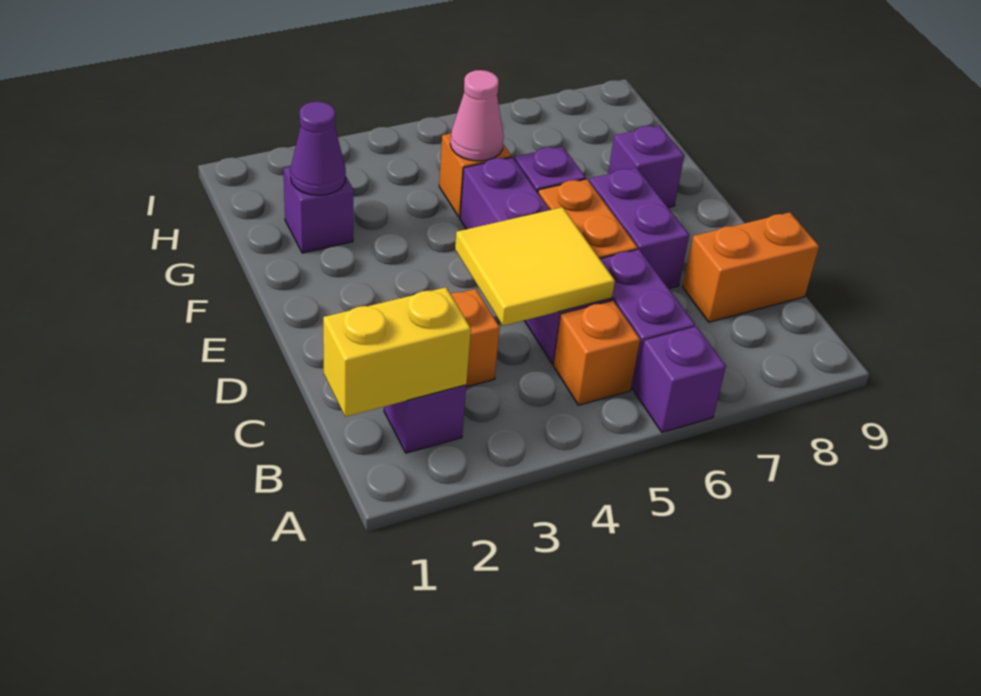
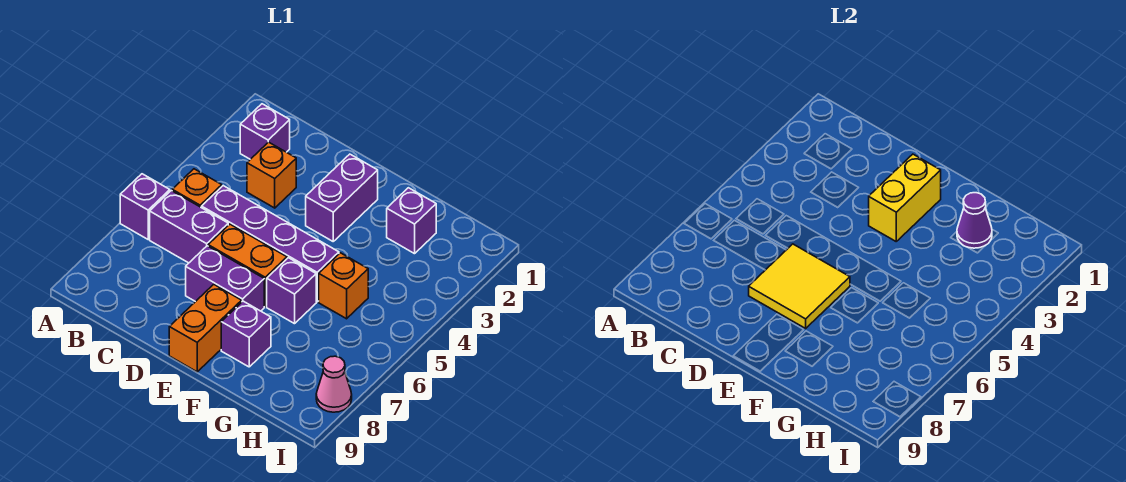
yellow brick B1:B2 level 2 -> yellow brick E2:E3 level 2
yellow tile C4:D5 level 2 -> yellow tile D6:E7 level 2
orange brick C8:C9 level 1 -> orange brick E8:E9 level 1
none -> purple brick E2:E3 level 1
pink cone G5 level 2 -> pink cone I8 level 1

